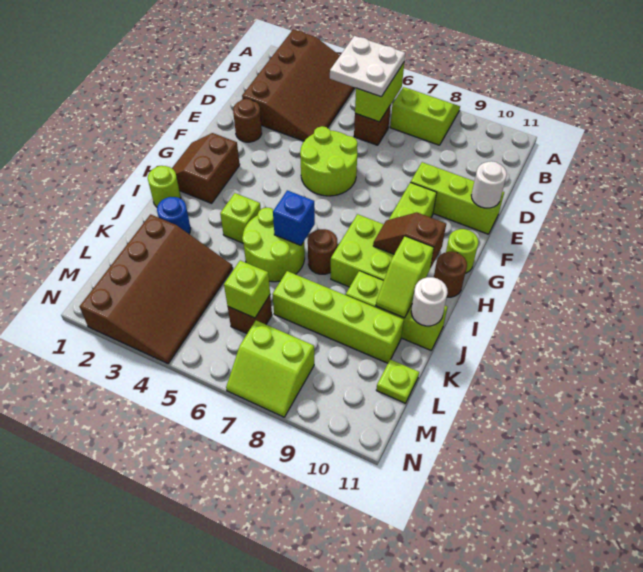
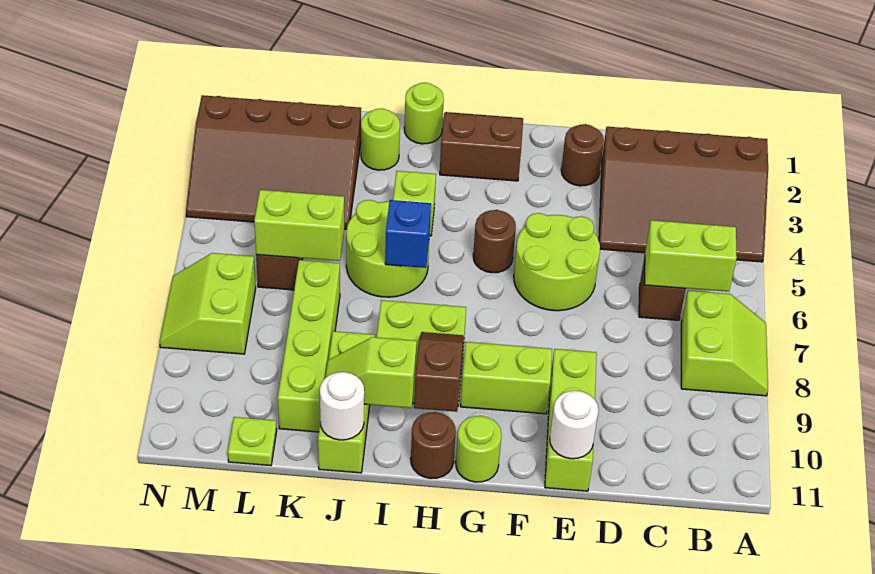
white plate B5:C6 level 3 -> none
brown round brick I7 level 1 -> brown round brick G5 level 1
blue round brick J2 level 1 -> lime round brick J2 level 1
lime brick L6 level 2 -> lime brick K6:L6 level 2

